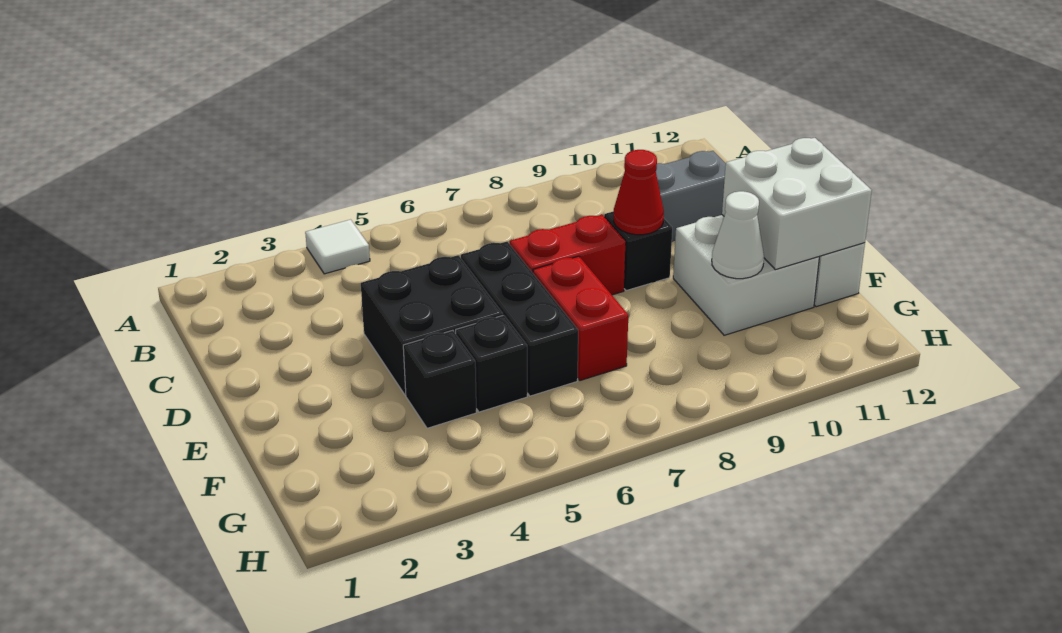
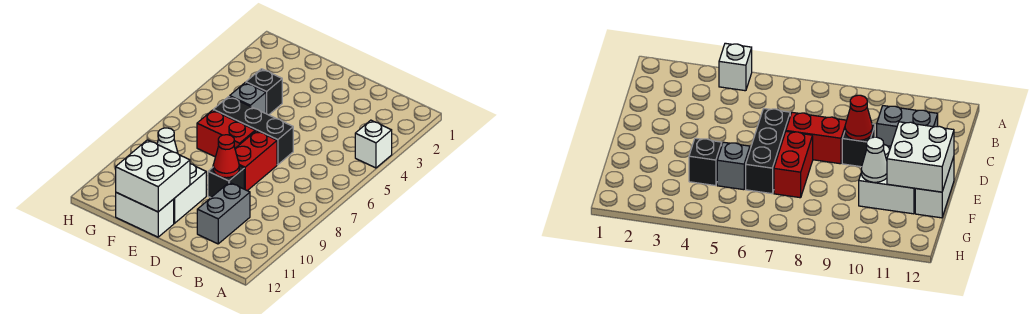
white tile A4 level 1 -> white brick A4 level 1
black brick D4:E5 level 1 -> none
black brick F5 level 1 -> grey brick F5 level 1

